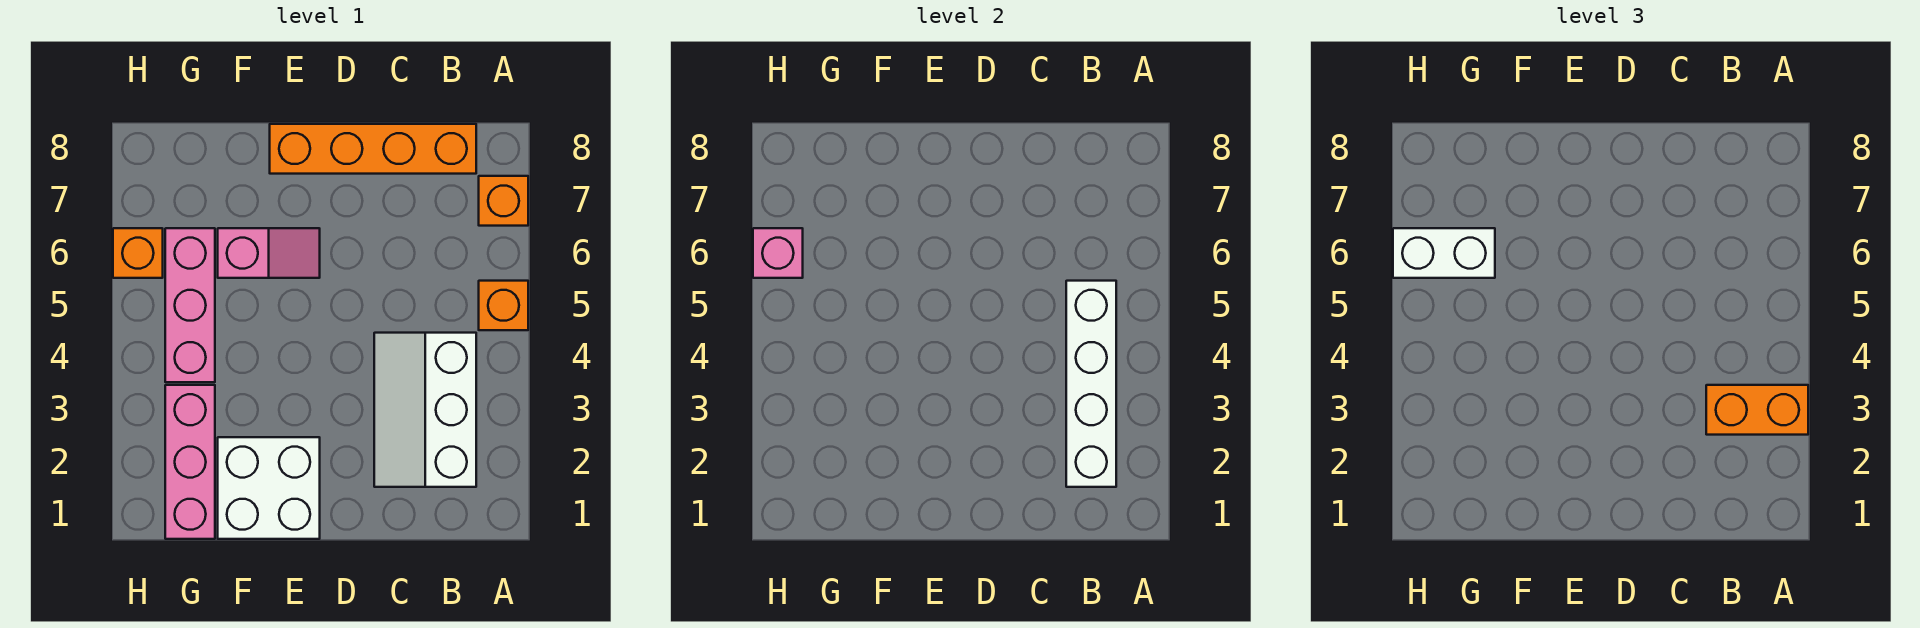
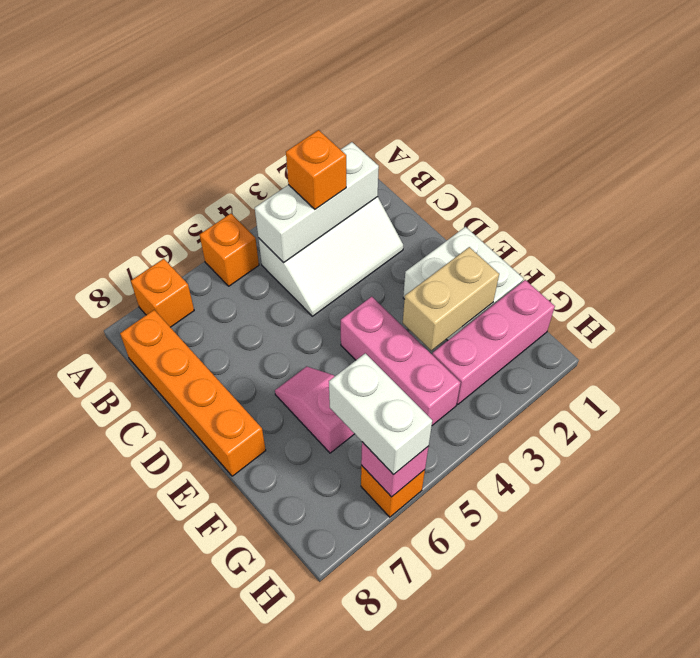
orange brick A3:B3 level 3 -> orange brick B3 level 3
white brick B2:B5 level 2 -> white brick B2:B4 level 2
none -> tan brick F2:F3 level 2
pink brick G4:G6 level 1 -> pink brick E4:G4 level 1

